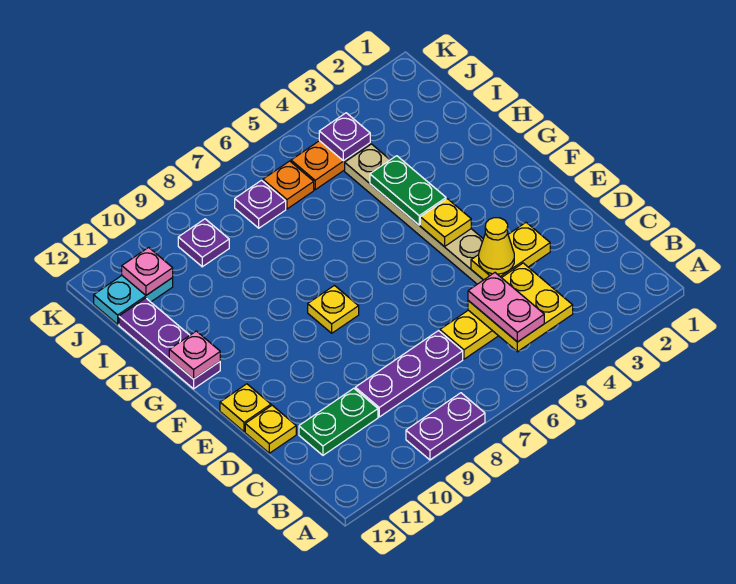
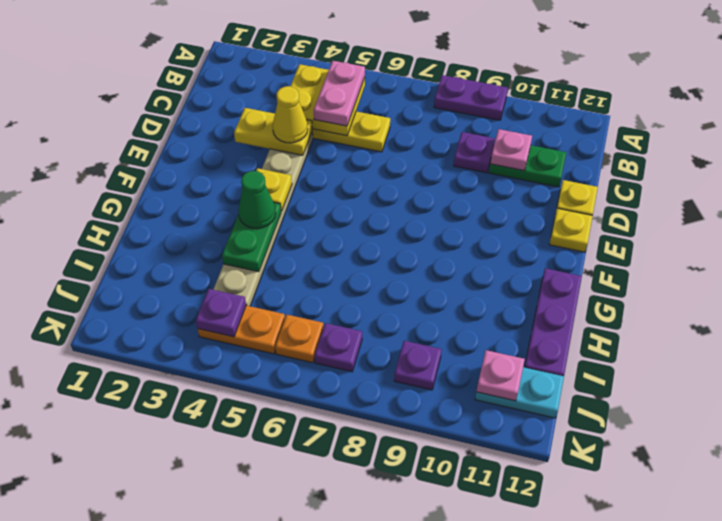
purple plate C7:C9 level 1 -> purple plate C9 level 1
yellow plate F8 level 1 -> none
none -> green cone G4 level 3
pink plate G12 level 2 -> pink plate C10 level 2

